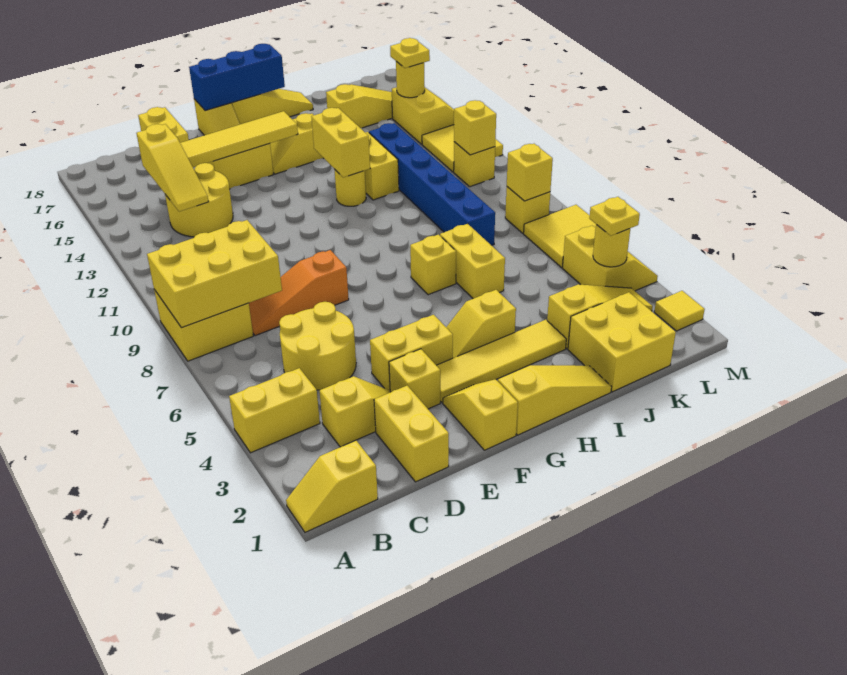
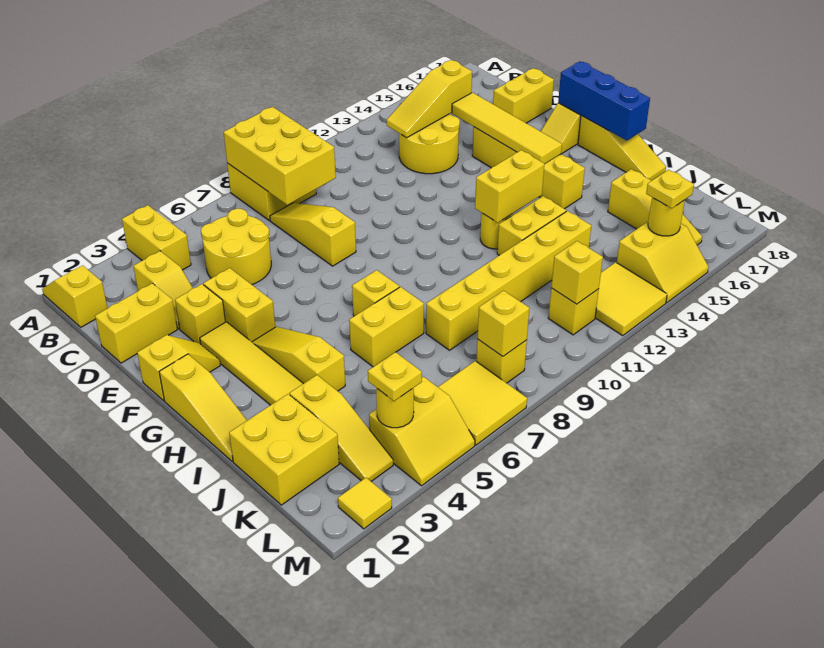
orange slope C8:E8 level 1 top E -> yellow slope C8:E8 level 1 top E
yellow slope G4:H4 level 1 top H -> yellow slope G4:I4 level 1 top I
blue brick J8:J13 level 1 -> yellow brick J8:J13 level 1

